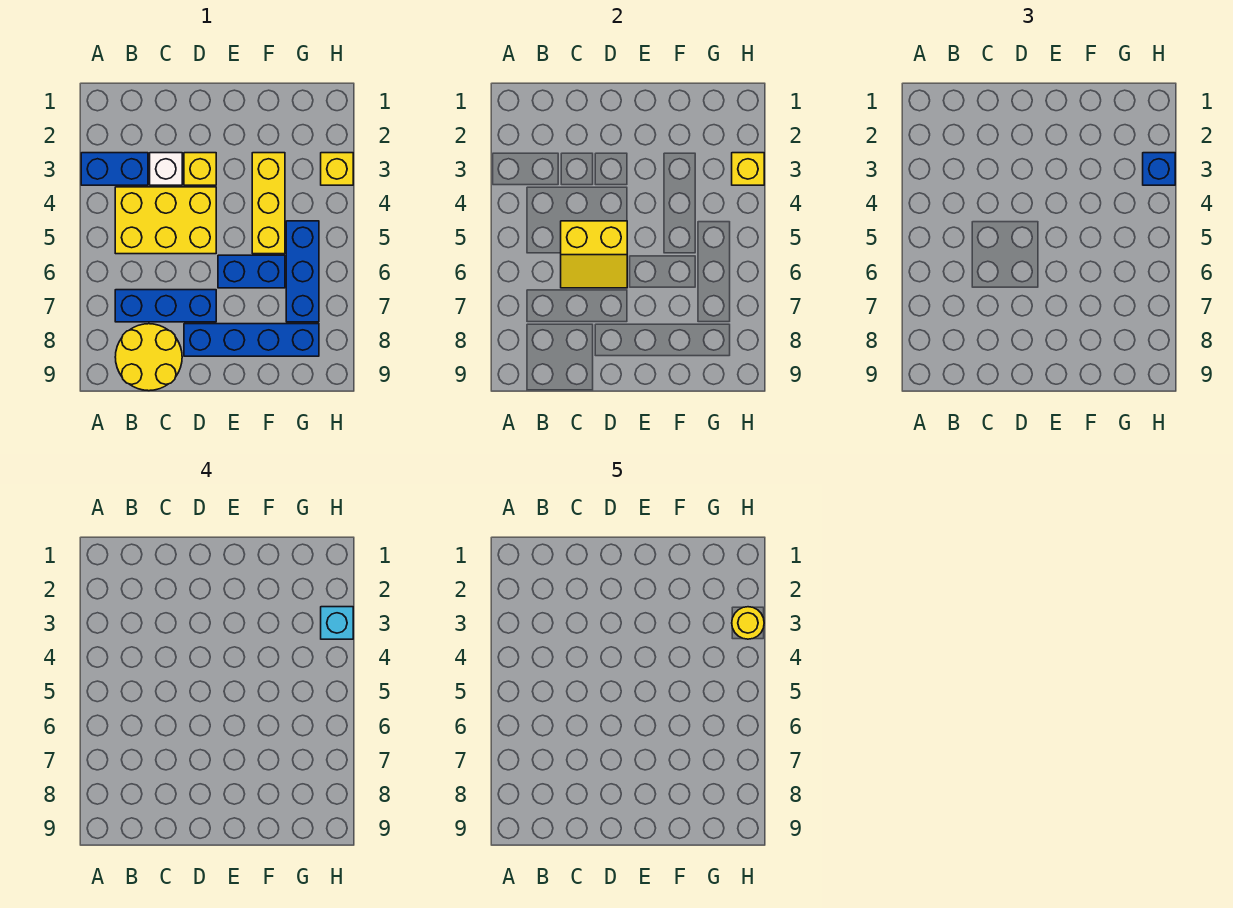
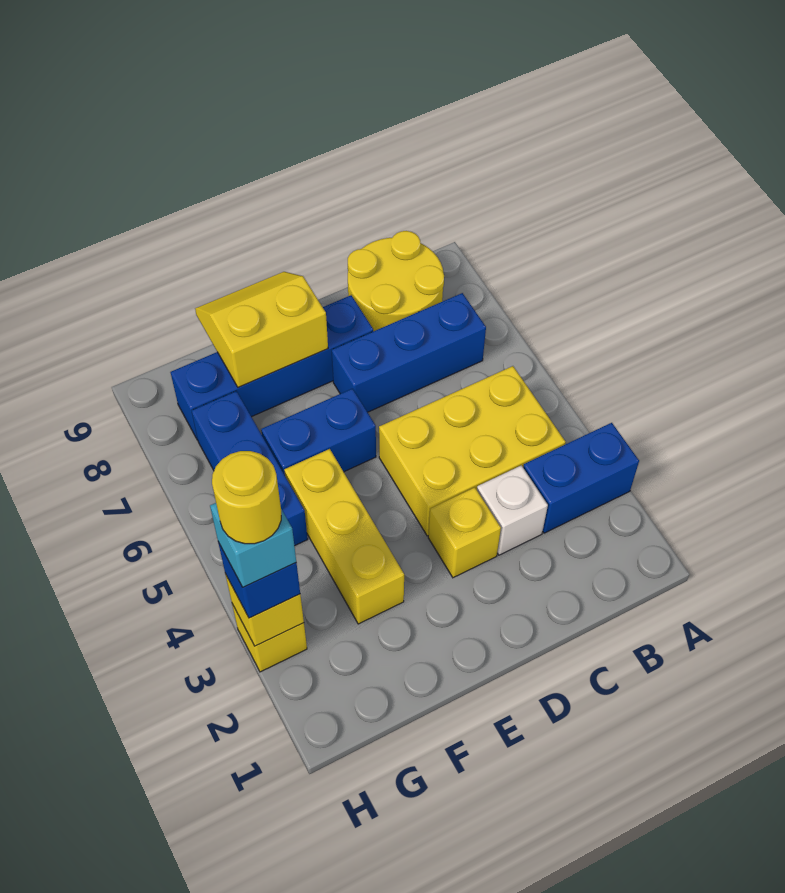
yellow slope C5:D6 level 2 top 5 -> yellow slope E8:F9 level 2 top 8

